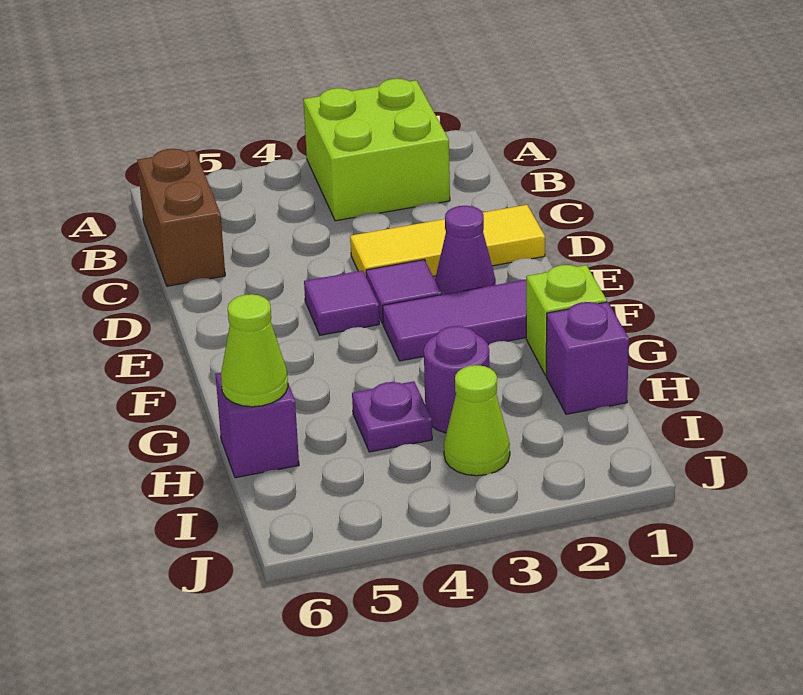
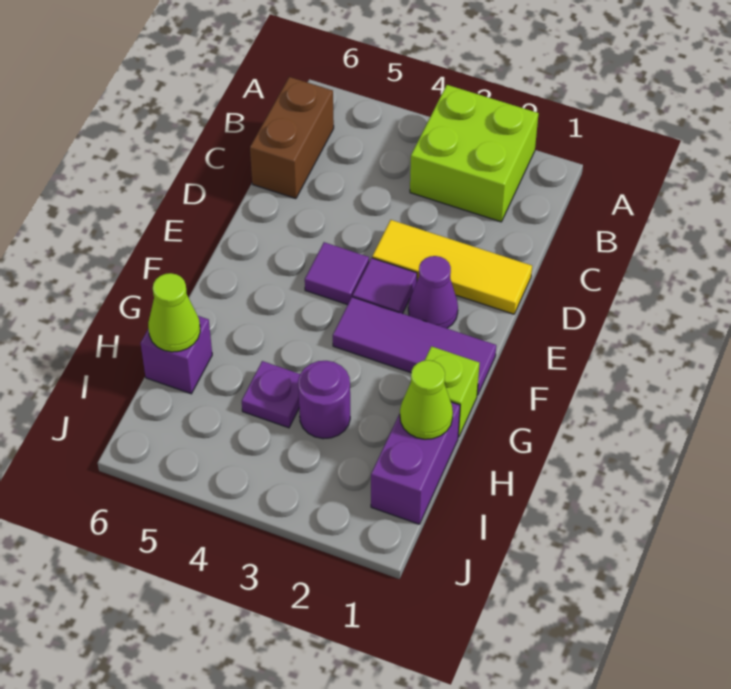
purple brick H1 level 1 -> purple brick H1:I1 level 1
lime cone I3 level 1 -> lime cone H1 level 2

